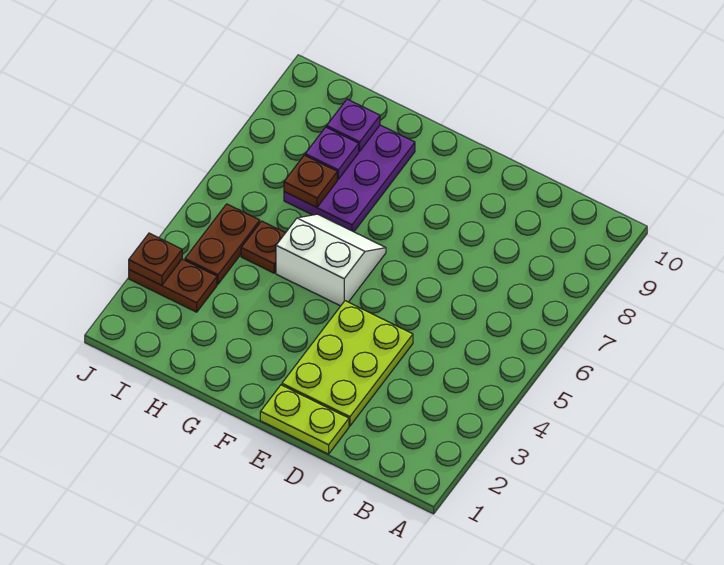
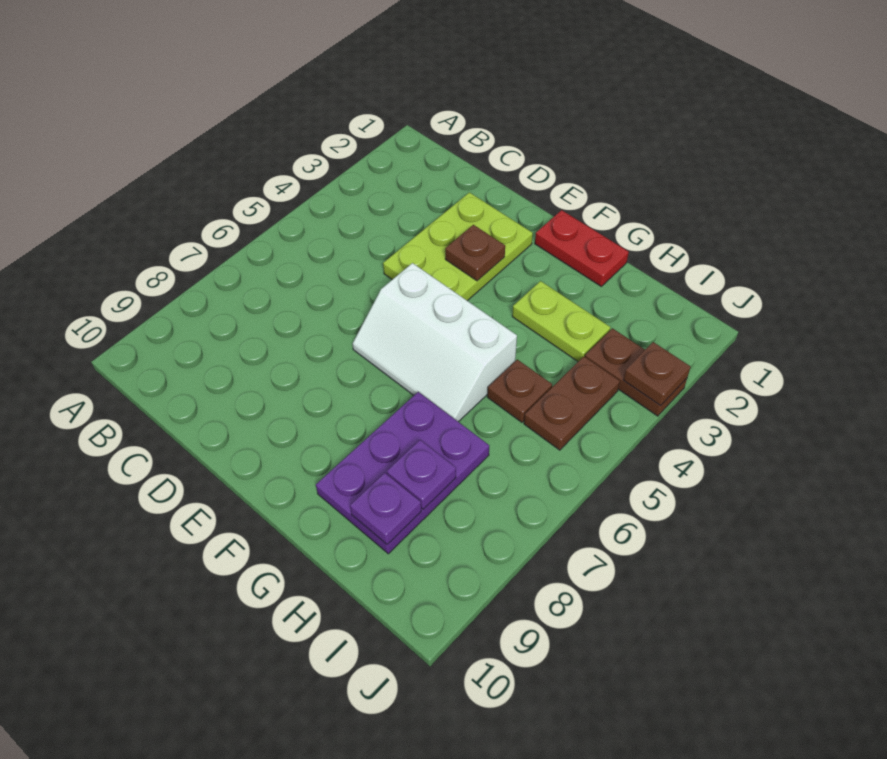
lime plate D1:E1 level 1 -> lime plate G3:H3 level 1
none -> red plate F1:G1 level 1
white slope F5:G6 level 1 top 5 -> white slope E5:G6 level 1 top 5
brown plate H7 level 2 -> brown plate E3 level 2

